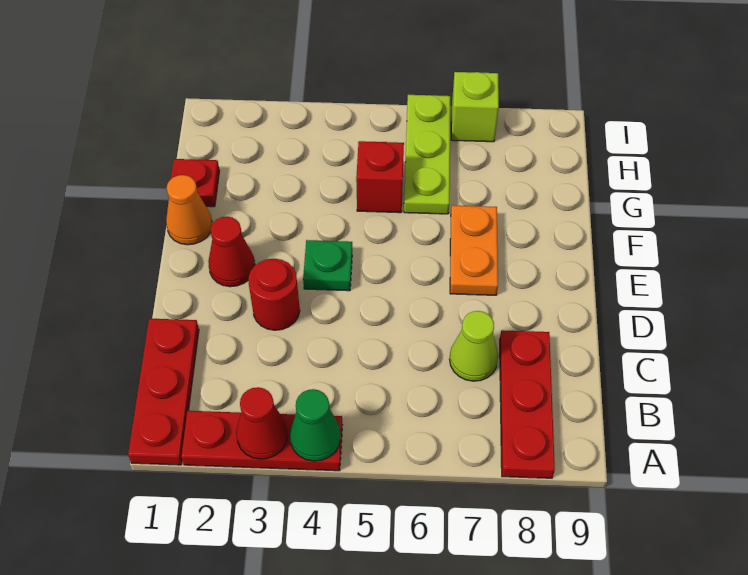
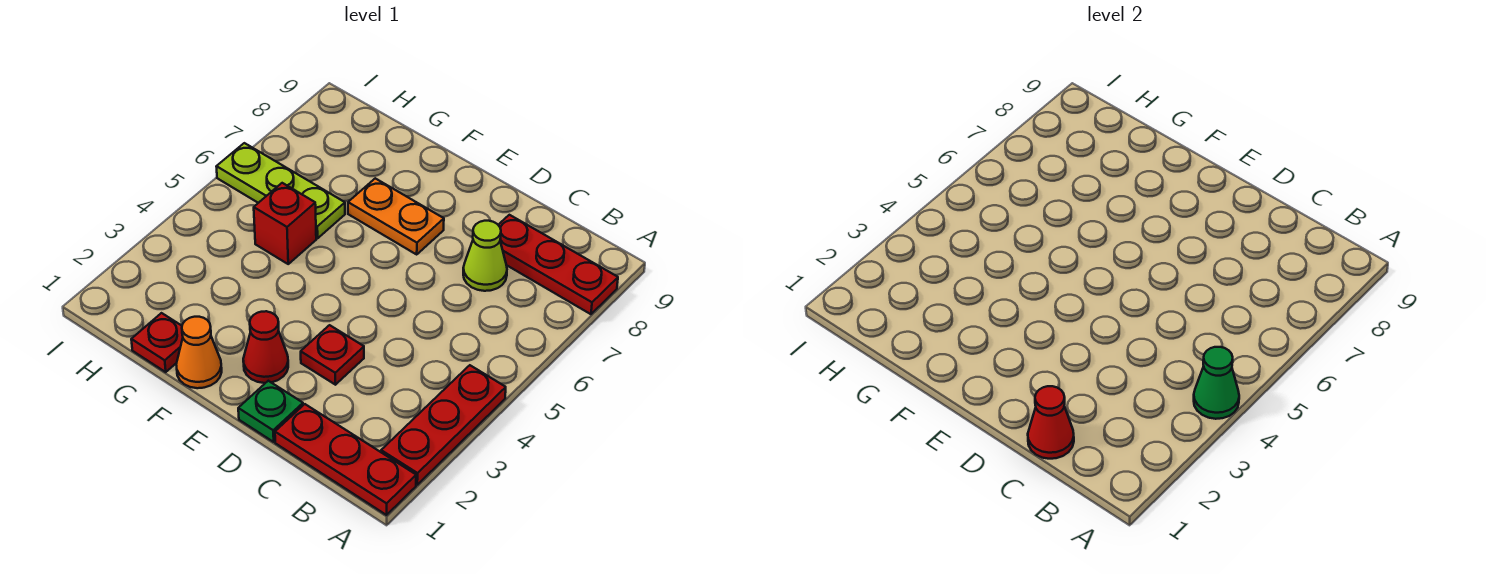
red cone A3 level 2 -> red cone C1 level 2
red round brick D3 level 1 -> red plate D3 level 1
green plate E4 level 1 -> green plate D1 level 1
lime brick I7 level 1 -> none

